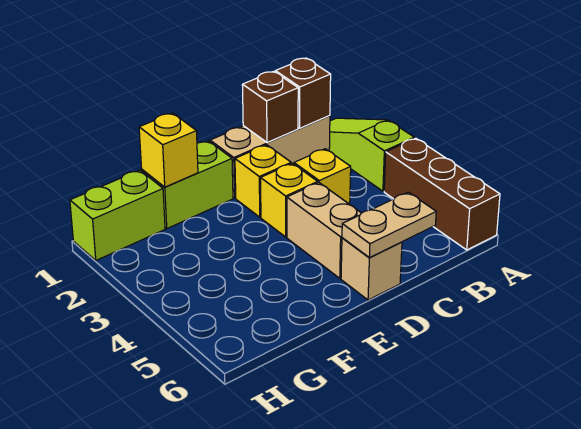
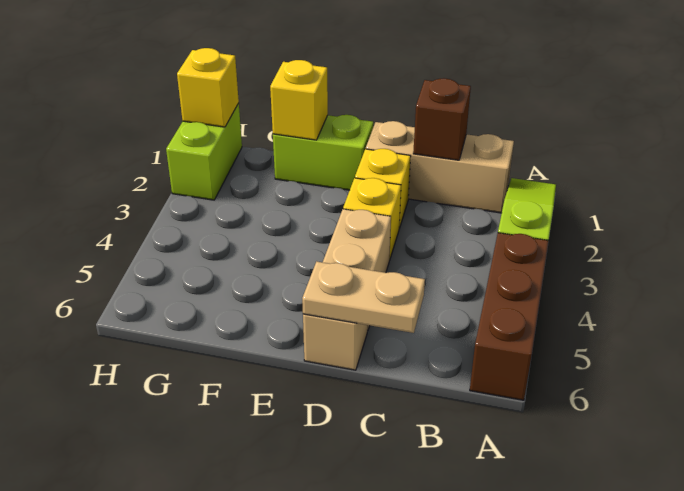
brown brick B1 level 2 -> none
yellow brick C3 level 1 -> yellow brick H1 level 2
lime brick G1:H1 level 1 -> lime brick H1:H2 level 1

